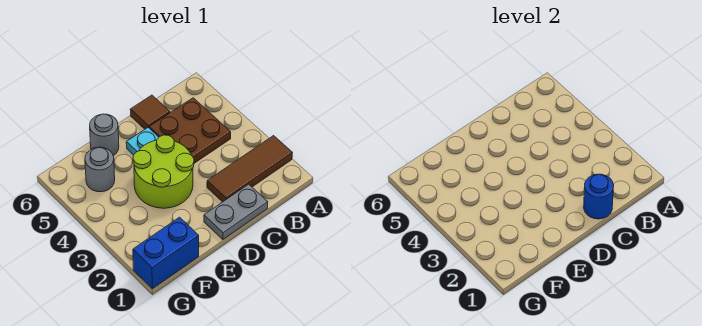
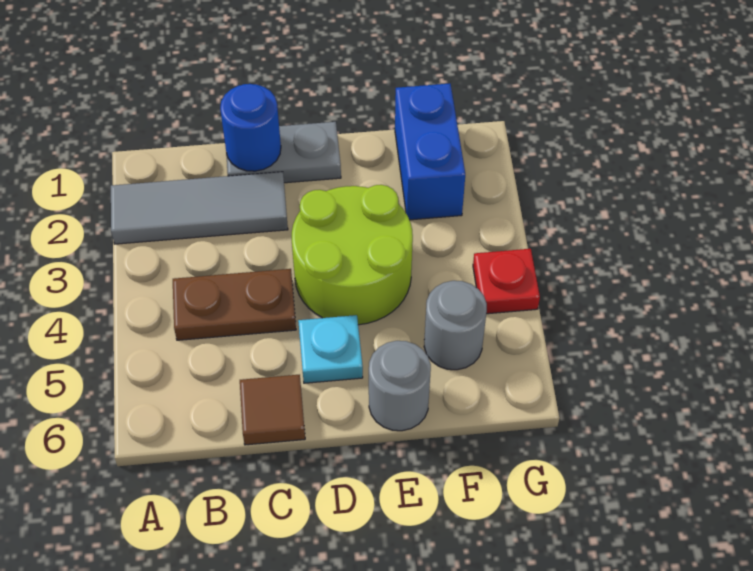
brown tile A2:C2 level 1 -> grey tile A2:C2 level 1
brown plate B4:C5 level 1 -> brown plate B4:C4 level 1
blue brick F1:G1 level 1 -> blue brick F1:F2 level 1
none -> red plate G4 level 1

